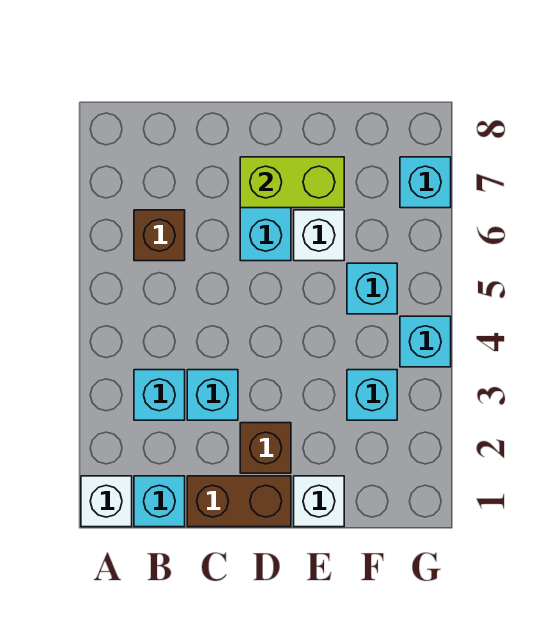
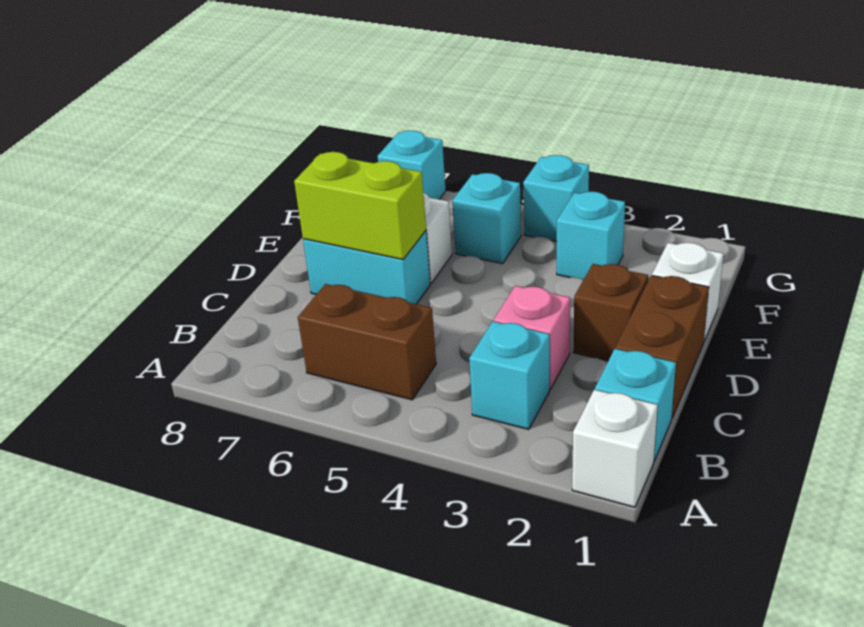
brown brick B6 level 1 -> brown brick B5:B6 level 1
cyan brick C3 level 1 -> pink brick C3 level 1
lime brick D7:E7 level 2 -> lime brick D6:D7 level 2

